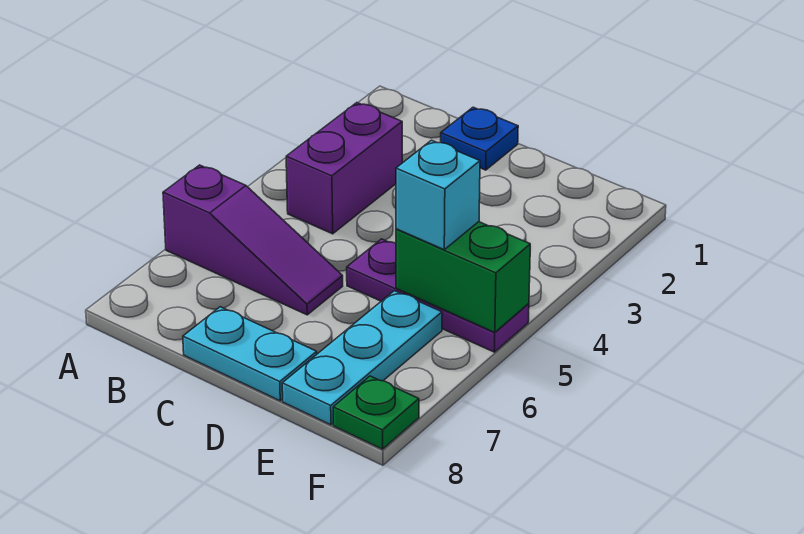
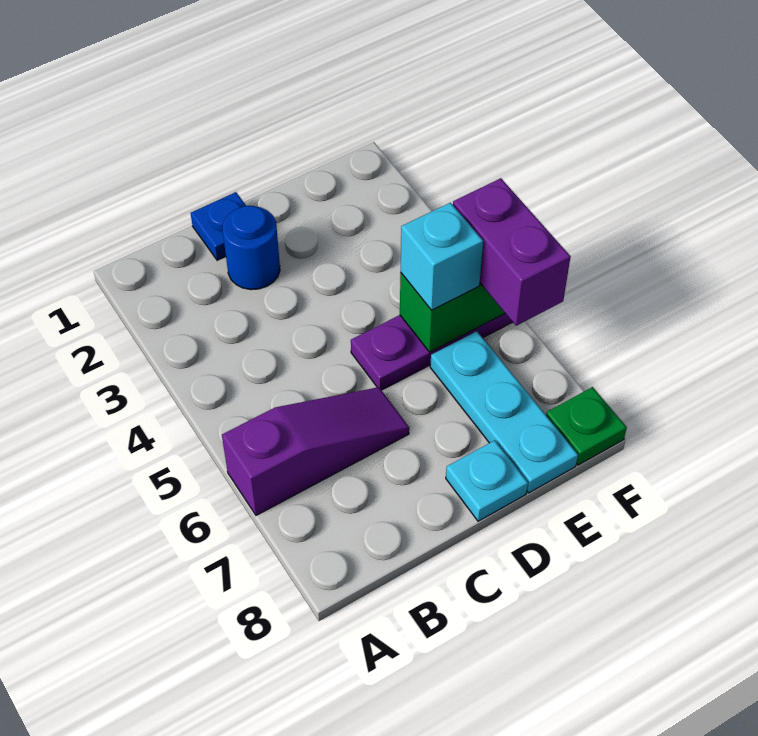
purple brick B3:B4 level 1 -> purple brick F5:F6 level 3
none -> blue round brick C2 level 1
cyan plate C8:D8 level 1 -> cyan plate D8 level 1

